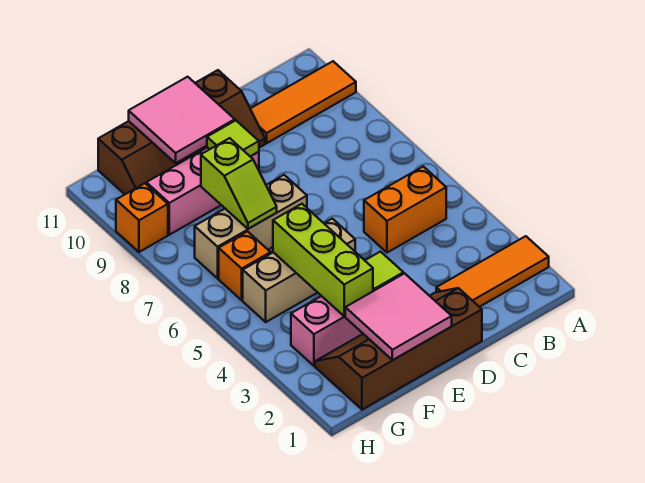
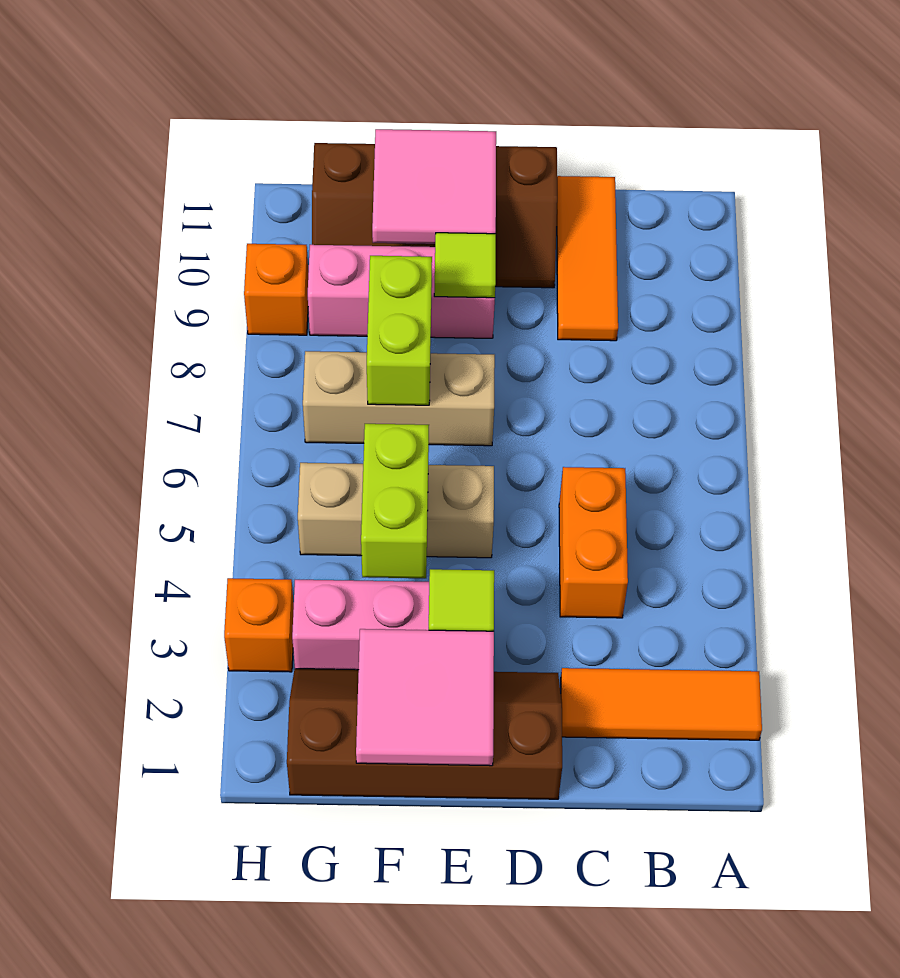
orange tile A10:C10 level 1 -> orange tile C9:C11 level 1
orange brick B5:C5 level 1 -> orange brick C4:C5 level 1
lime brick F3:F5 level 2 -> lime brick F4:F5 level 2
lime slope F7:F8 level 2 top 8 -> lime brick F7:F8 level 2
orange brick G6 level 1 -> orange brick H3 level 1

